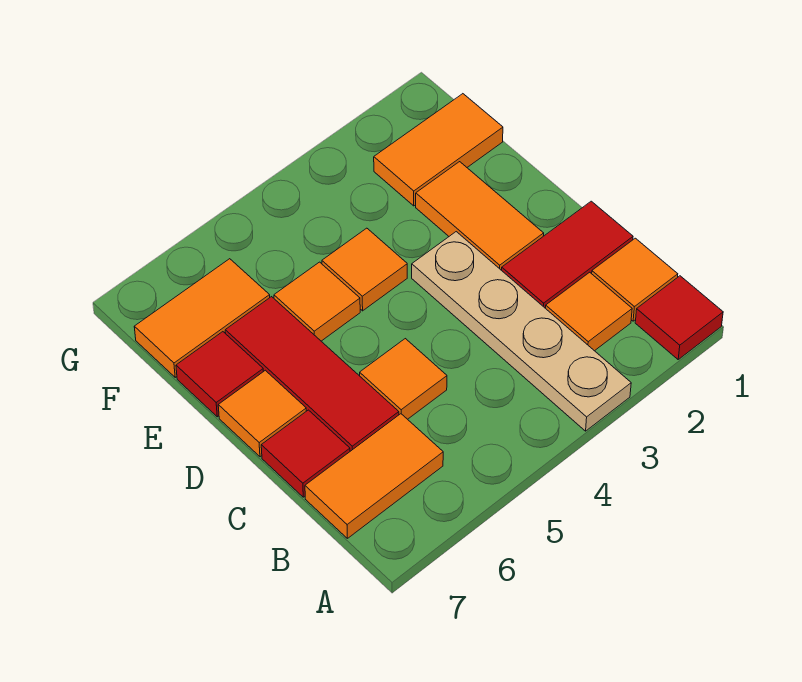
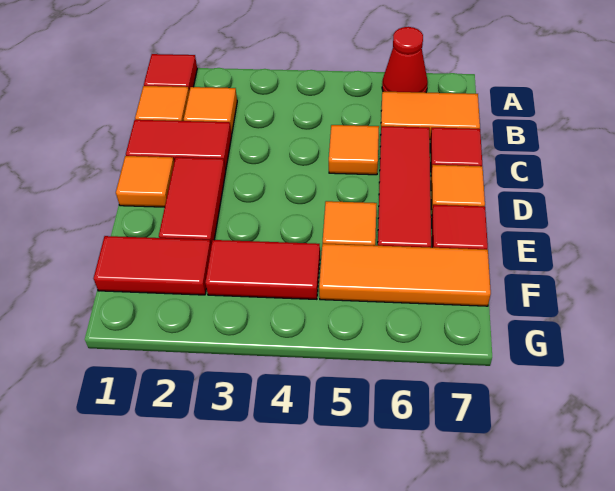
tan plate A3:D3 level 1 -> none
none -> red cone A6 level 1
orange tile D2:E2 level 1 -> red tile D2:E2 level 1
orange tile E4 level 1 -> orange tile D1 level 1
orange tile F1:F2 level 1 -> red tile F1:F2 level 1
none -> red tile F3:F4 level 1
orange tile F6:F7 level 1 -> orange tile F5:F7 level 1

